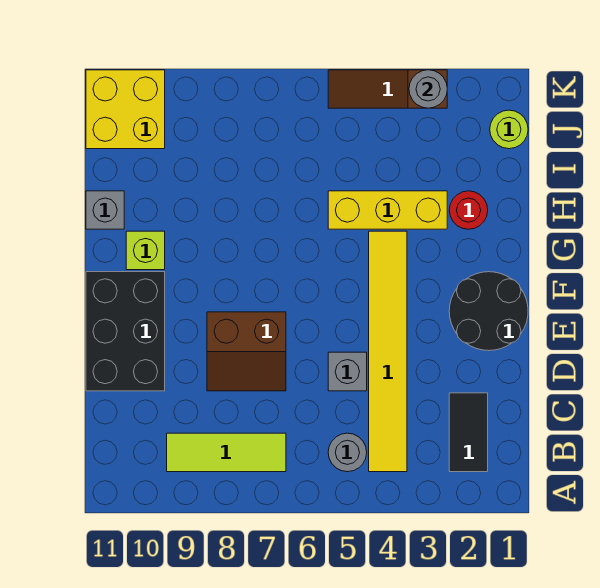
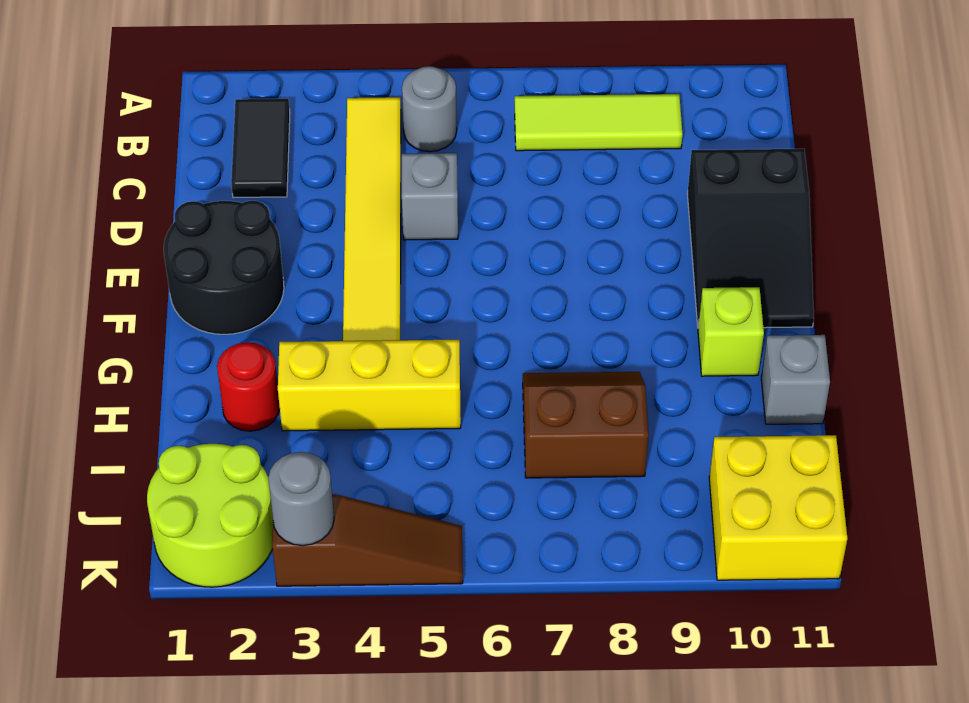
brown slope D7:E8 level 1 top E -> brown slope H7:I8 level 1 top I
black brick D10:F11 level 1 -> black slope D10:F11 level 1 top D
lime round brick J1 level 1 -> lime round brick J1:K2 level 1

